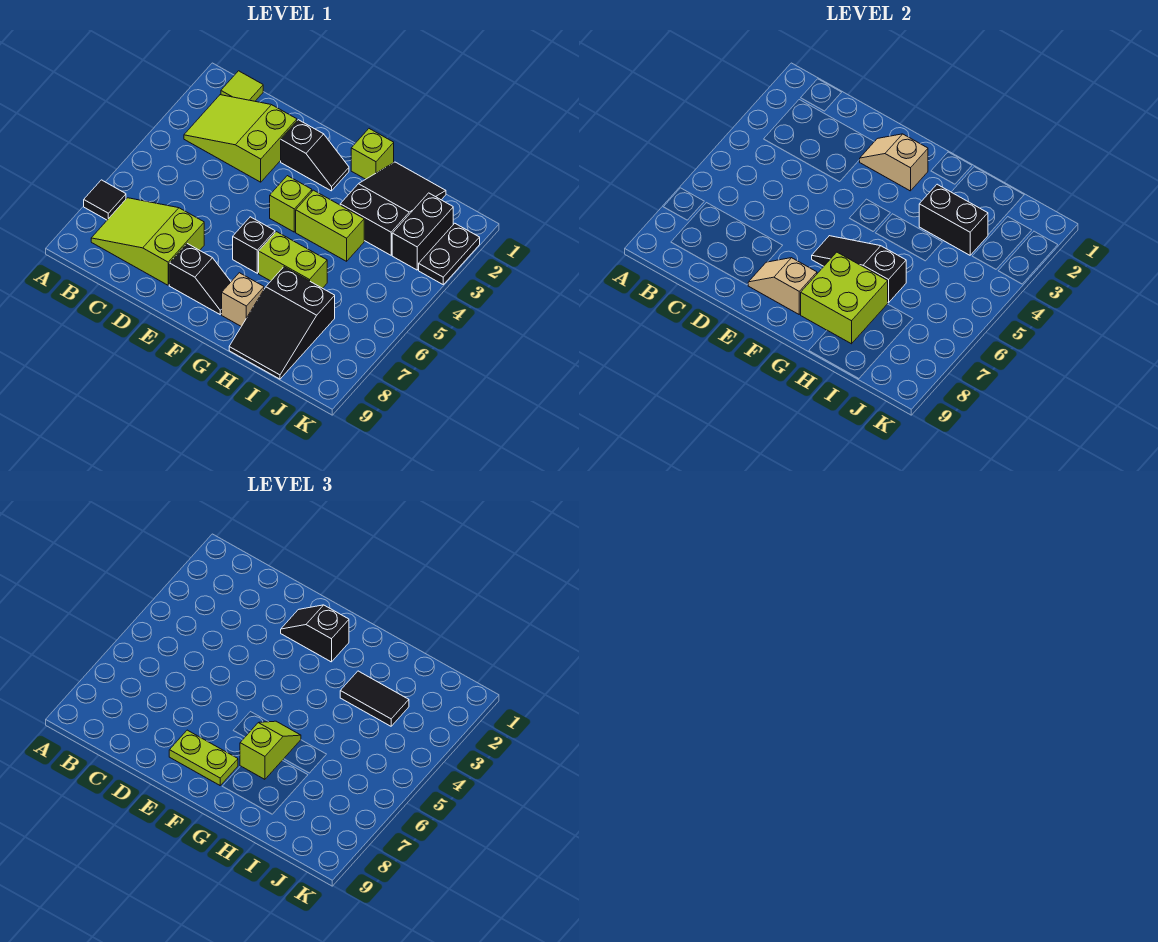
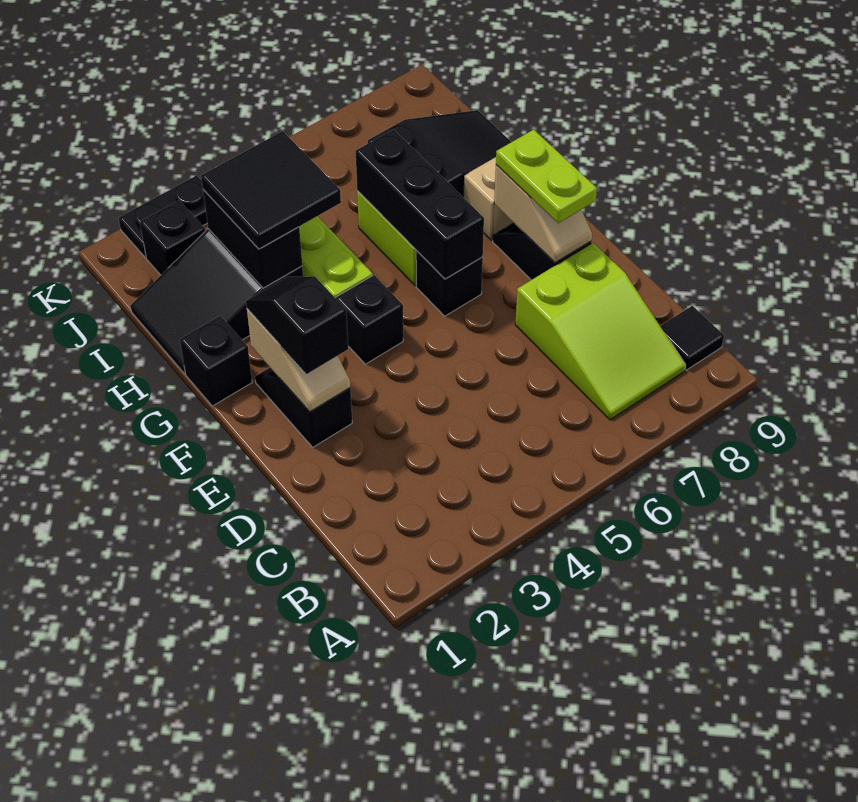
black tile A7 level 1 -> black tile B9 level 1
lime tile B1 level 1 -> none
lime slope B2:D3 level 1 top D -> none
black slope E2:F2 level 3 top F -> black slope E2:F2 level 3 top E
lime brick F4 level 1 -> black brick F4 level 1
black slope F6:H6 level 2 top H -> black brick F6:H6 level 2
lime brick G1 level 1 -> black brick G1 level 1
lime slope G6:G7 level 3 top 7 -> none
lime brick G7:H8 level 2 -> none
black tile H3:I3 level 3 -> black tile H3:I4 level 3
black brick J2:J3 level 1 -> black brick J2 level 1

